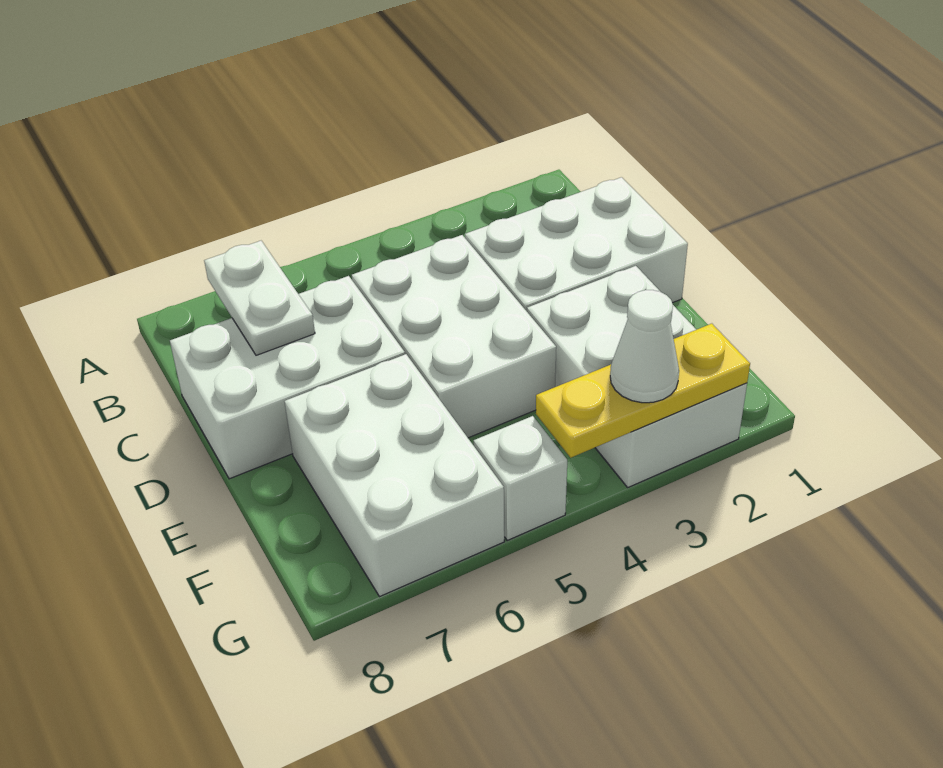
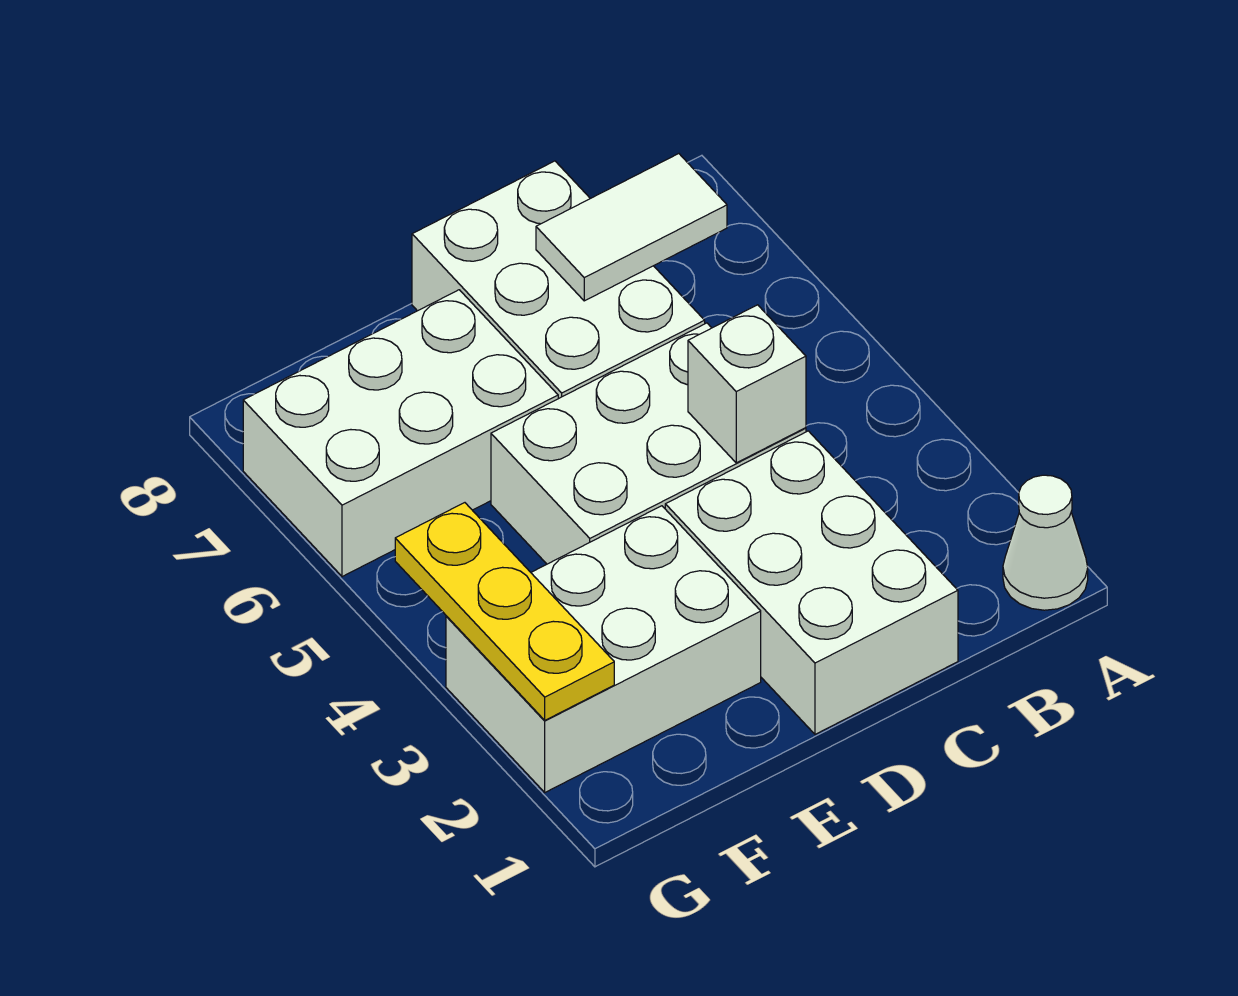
white plate B7:C7 level 2 -> white tile B7:C7 level 2
white cone G3 level 3 -> white cone A1 level 1
white brick G5 level 1 -> white brick C4 level 2

